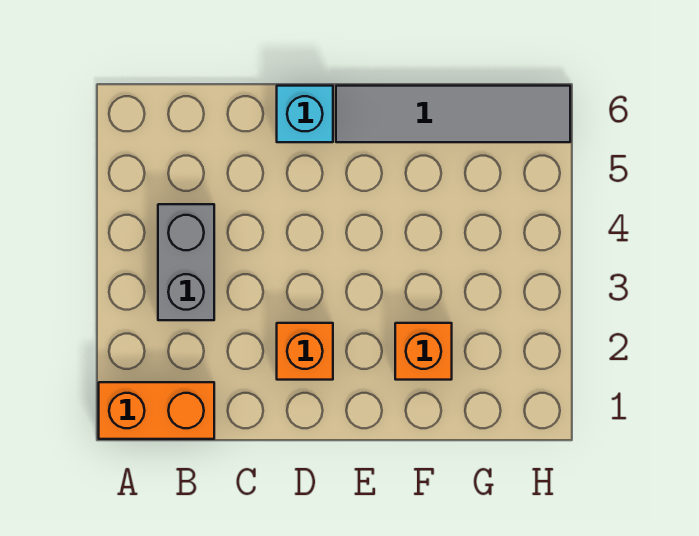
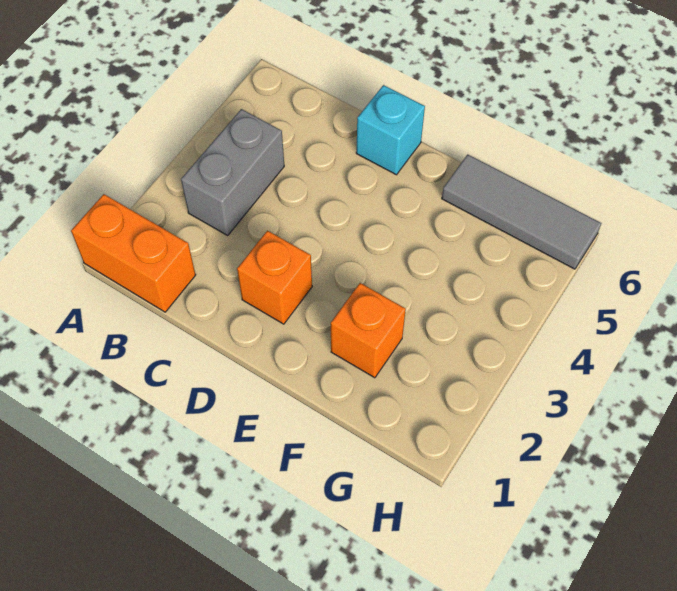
grey tile E6:H6 level 1 -> grey tile F6:H6 level 1

